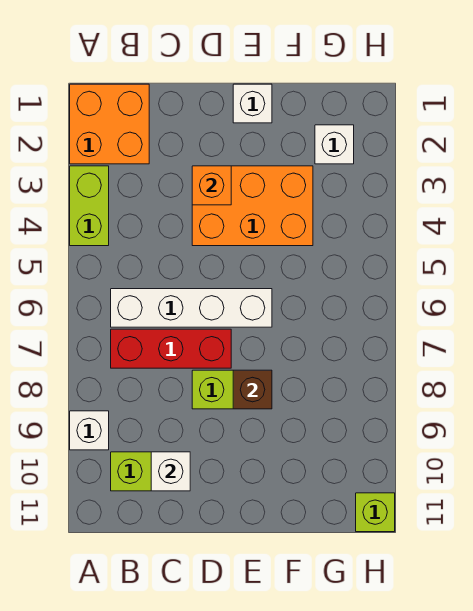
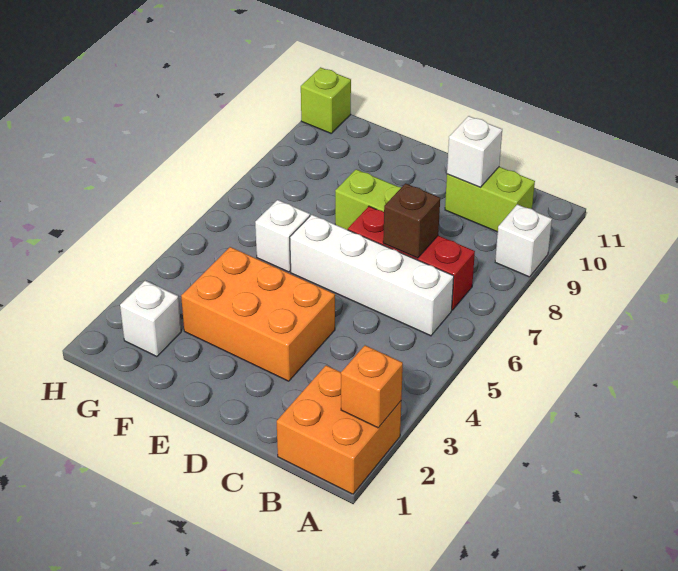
lime brick A3:A4 level 1 -> none
orange brick D3 level 2 -> orange brick A2 level 2
white brick E1 level 1 -> white brick F6 level 1
brown brick E8 level 2 -> brown brick C7 level 2

